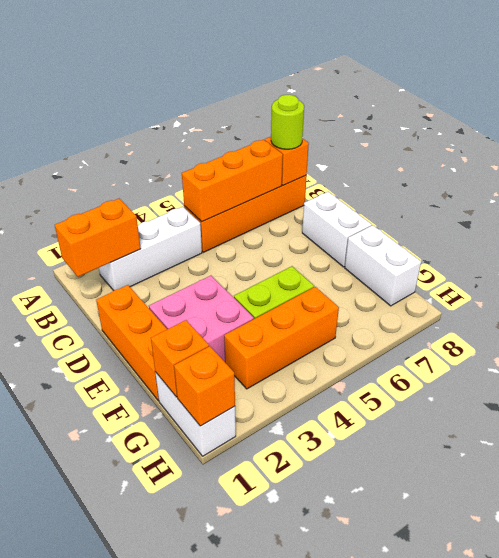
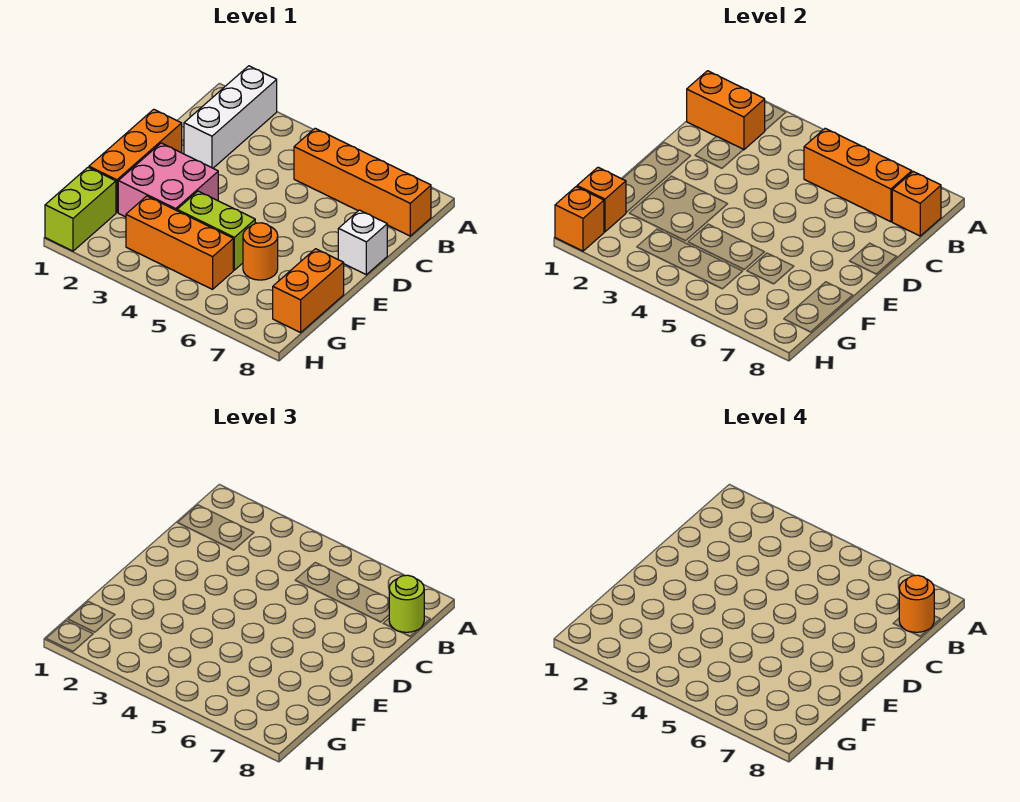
white brick B2:B4 level 1 -> white brick A2:C2 level 1
none -> orange round brick B8 level 4
white brick D8:E8 level 1 -> white brick D8 level 1
none -> orange round brick F6 level 1
white brick F8:G8 level 1 -> orange brick F8:G8 level 1
white brick G1:H1 level 1 -> lime brick G1:H1 level 1

